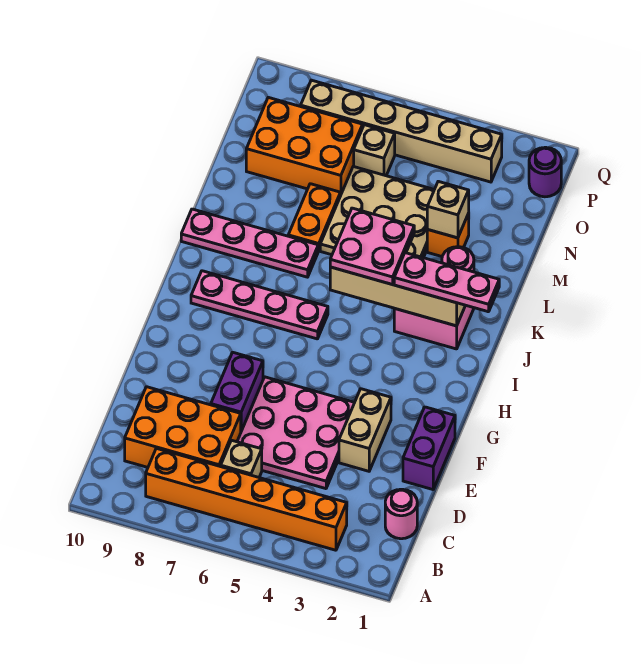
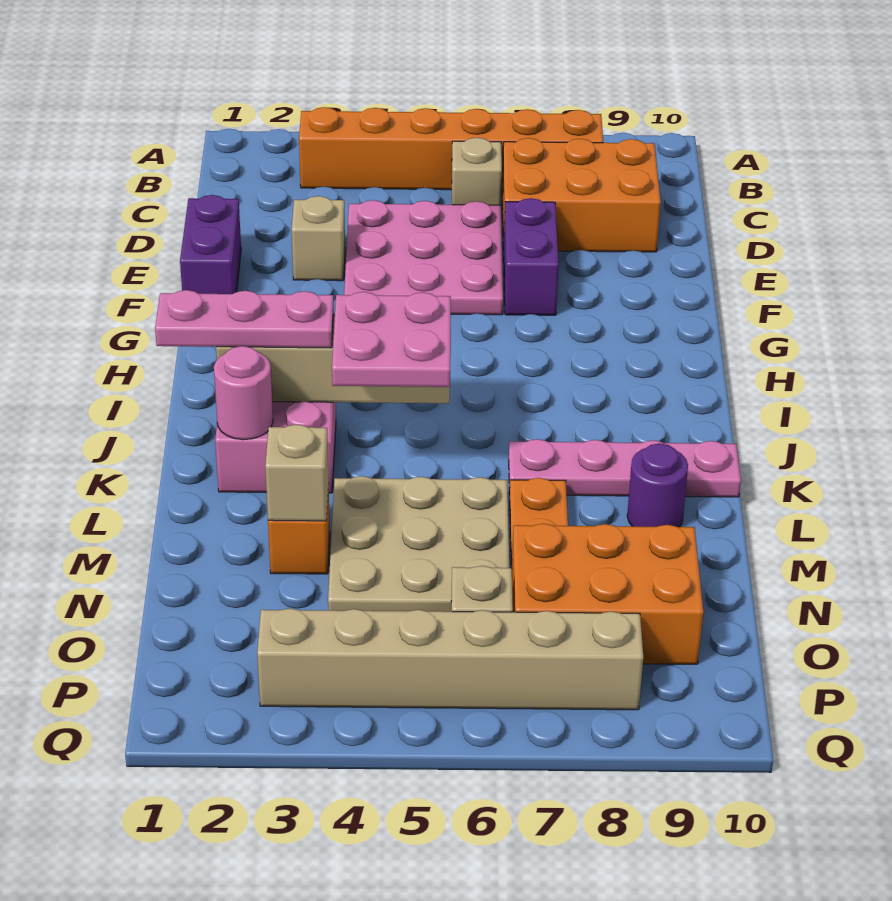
pink round brick C1 level 1 -> none
tan brick E3:F3 level 1 -> tan brick E3 level 1
pink plate I6:I9 level 1 -> none
purple round brick P1 level 1 -> purple round brick L9 level 1

